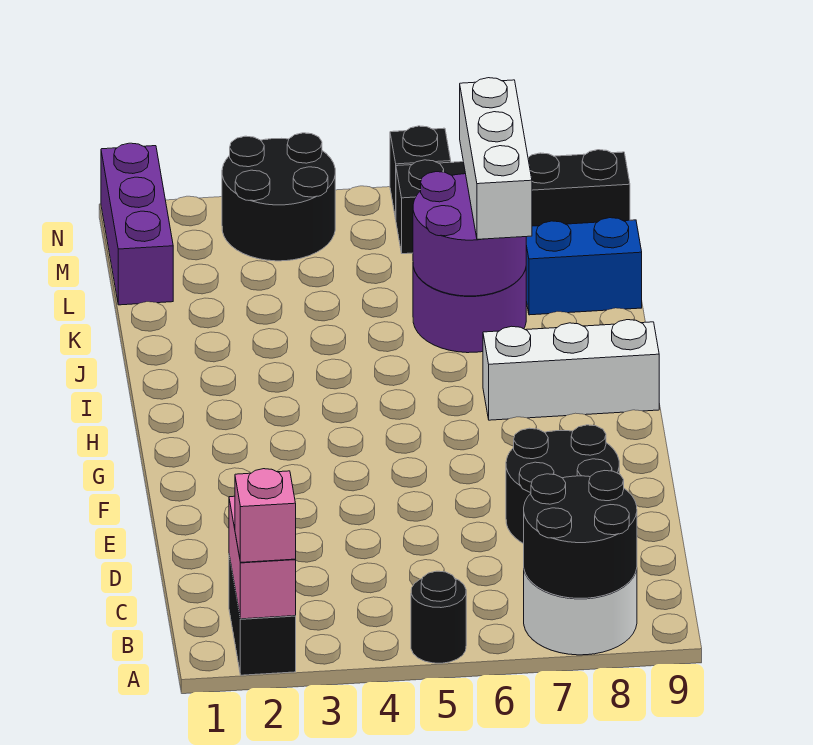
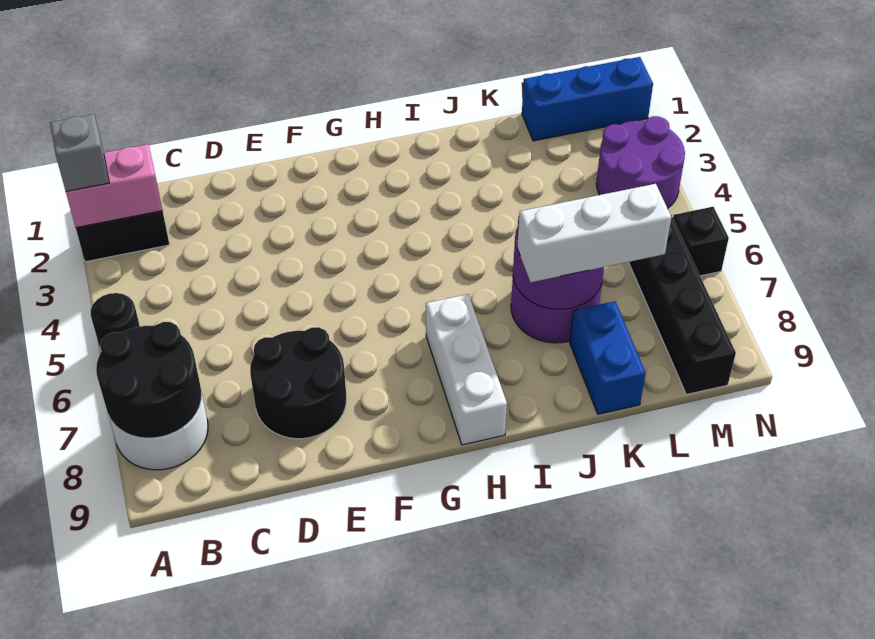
pink brick A2 level 3 -> grey brick A2 level 3
purple brick L1:N1 level 1 -> blue brick L1:N1 level 1
black round brick M3:N4 level 1 -> purple round brick M3:N4 level 1

